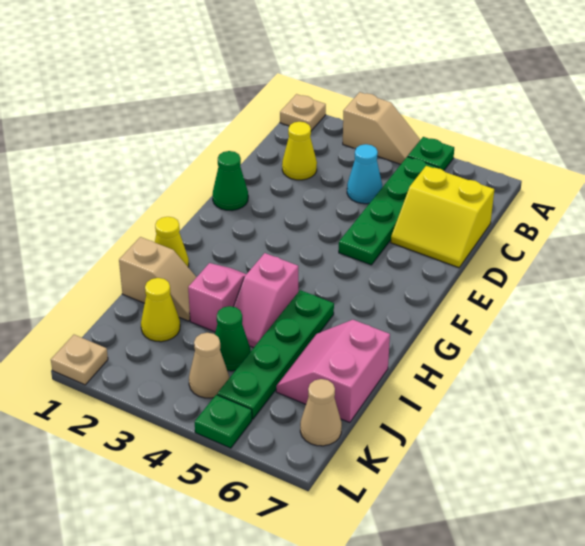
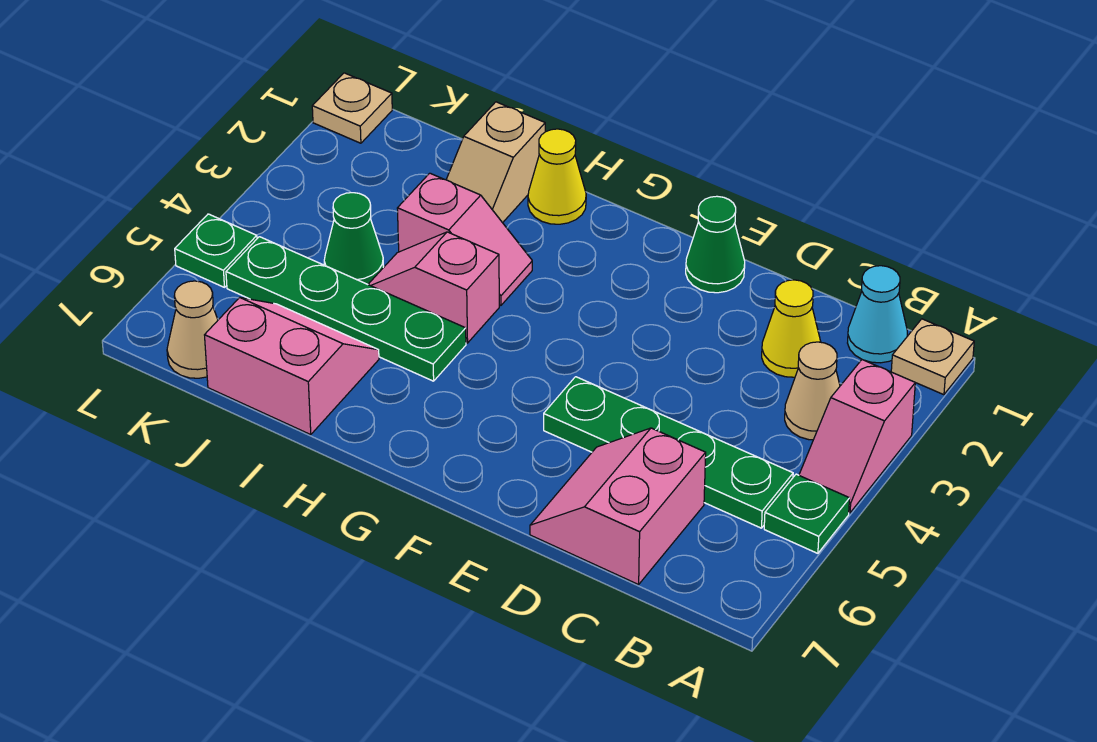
tan slope A3:A4 level 1 top 3 -> pink slope A3:A4 level 1 top 3
cyan cone C4 level 1 -> cyan cone B1 level 1
yellow slope C6:D7 level 1 top C -> pink slope C6:D7 level 1 top C
yellow cone J2 level 1 -> none
tan cone K4 level 1 -> tan cone B3 level 1

